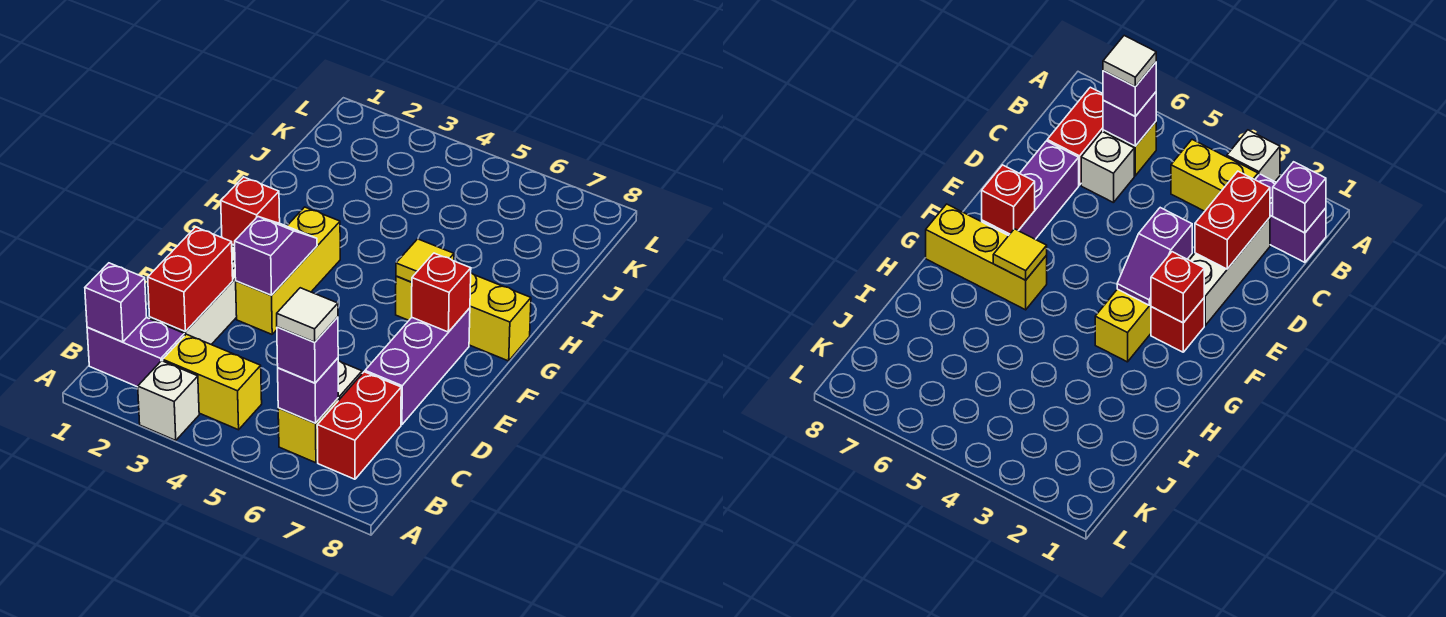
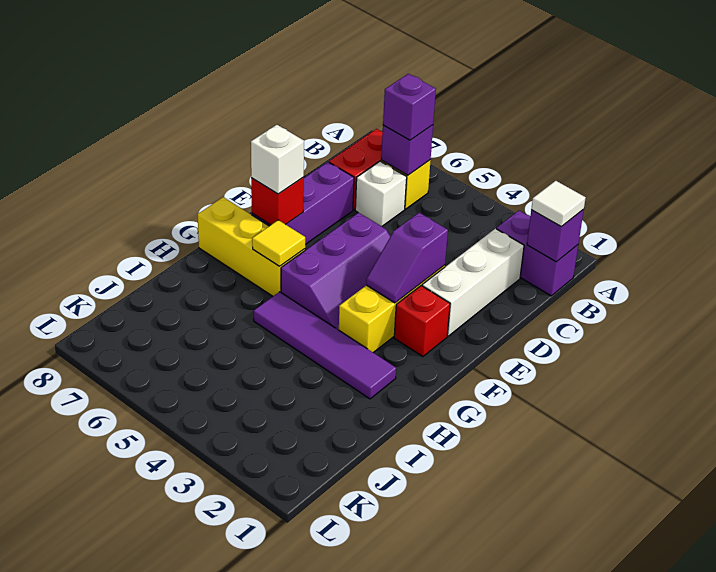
white brick A3 level 1 -> white brick F7 level 3
yellow brick B3:B4 level 1 -> none
white tile B6 level 4 -> white tile B1 level 3
red brick C2:D2 level 2 -> none
none -> purple slope E4:G5 level 1 top 5
red brick F2 level 2 -> none
none -> purple tile H2:H5 level 1

